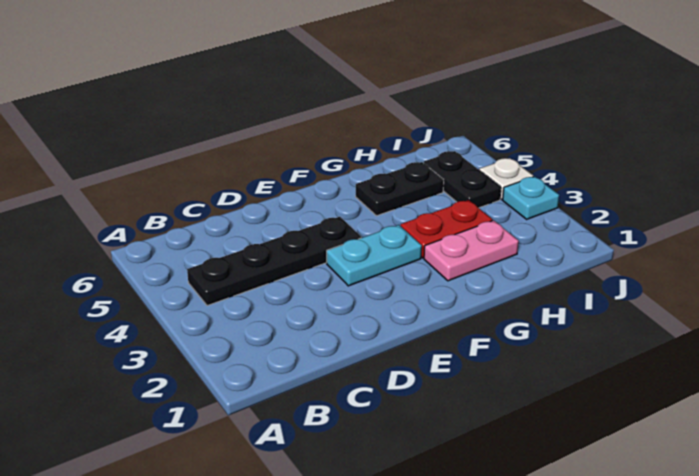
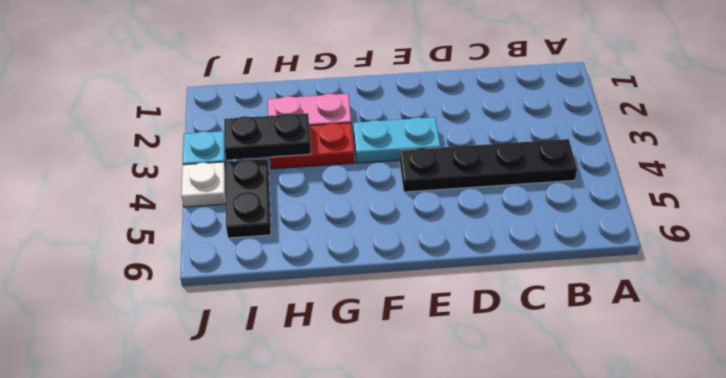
black plate G5:H5 level 1 -> black plate H3:I3 level 2

